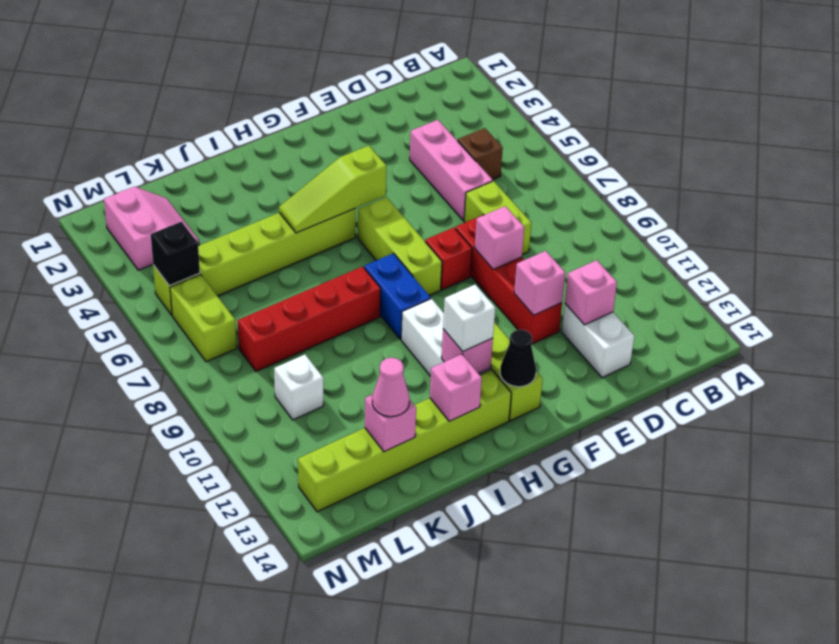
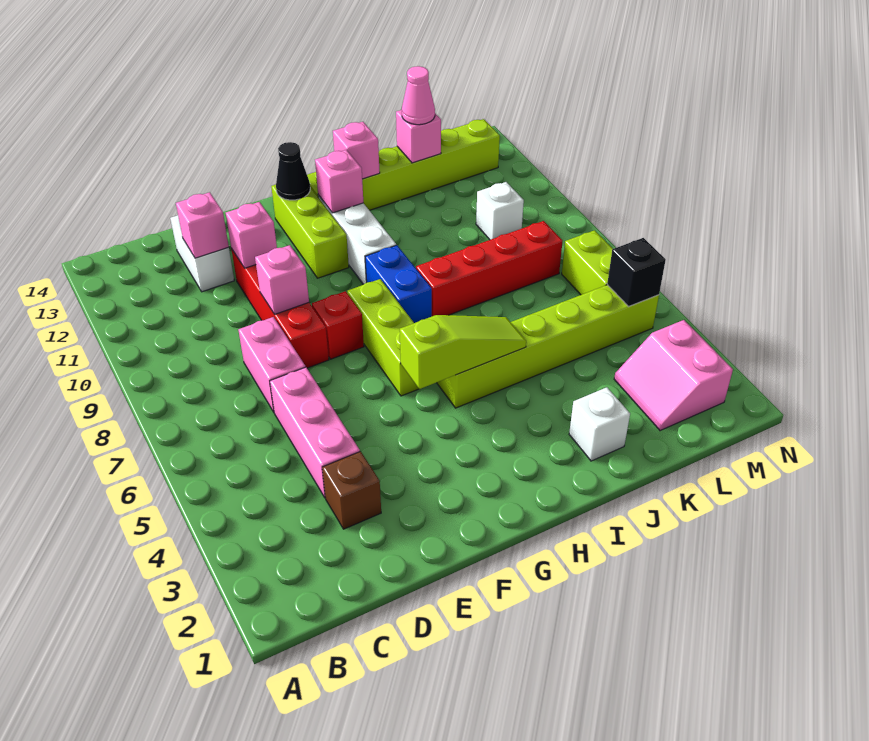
brown brick C5 level 1 -> brown brick D3 level 1
lime brick D7:D8 level 1 -> pink brick D7:D8 level 1
white brick H12 level 3 -> white brick J2 level 1

